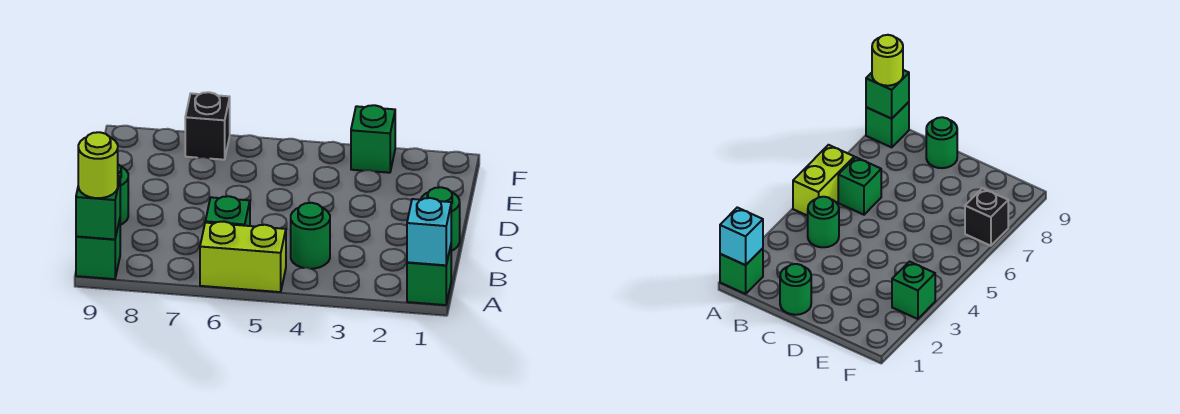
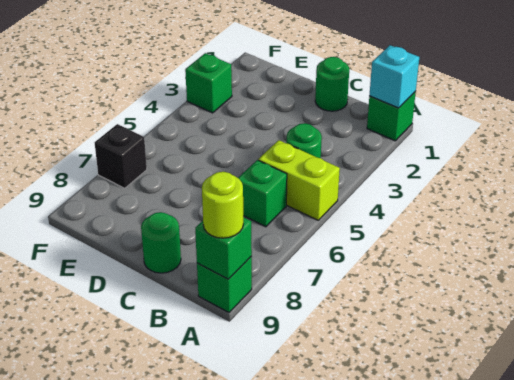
lime brick A5:A6 level 1 -> lime brick A5:B5 level 1

